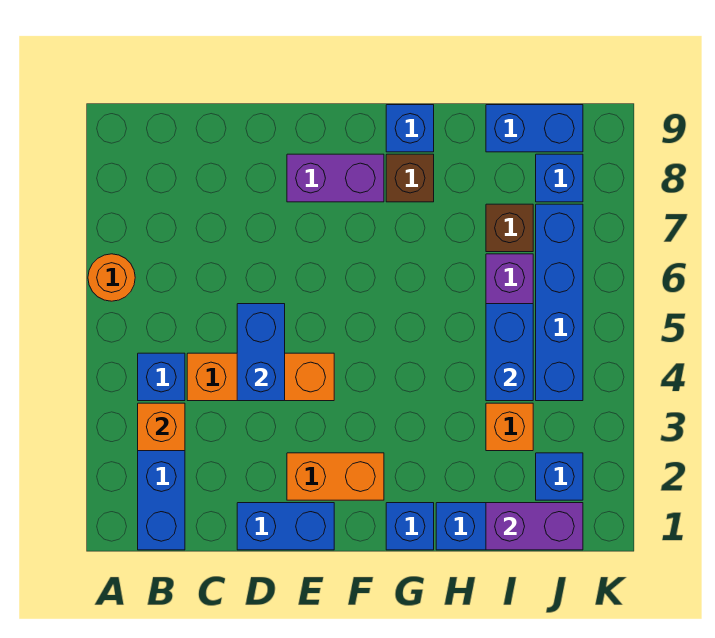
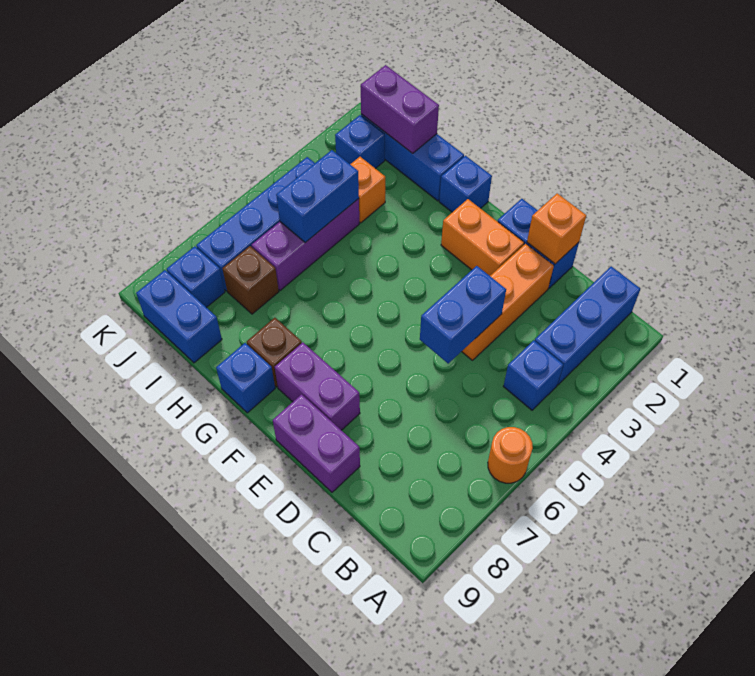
orange brick B3 level 2 -> orange brick D1 level 2
orange brick C4:E4 level 1 -> orange brick D2:D4 level 1
none -> purple brick D9:E9 level 1

